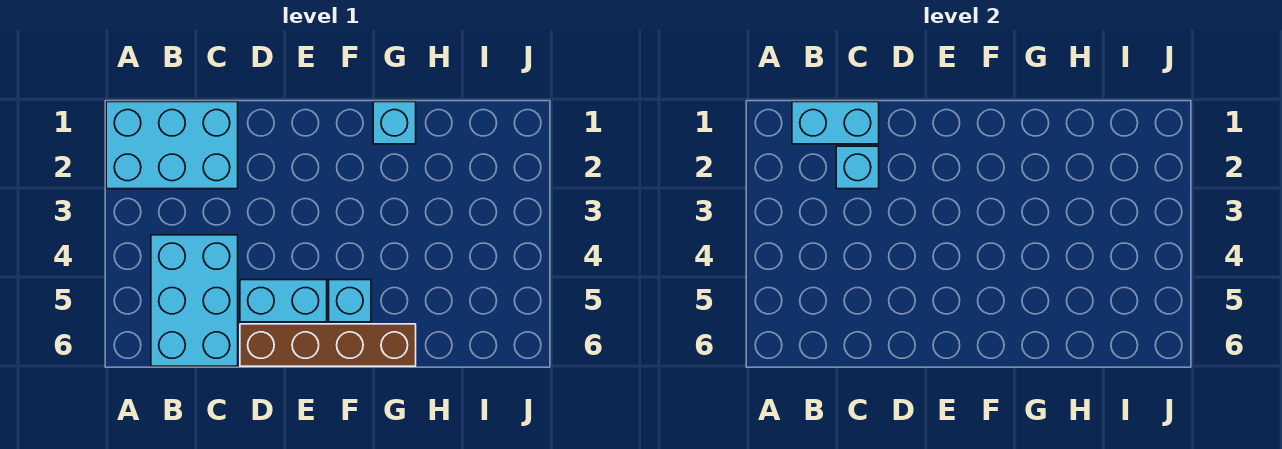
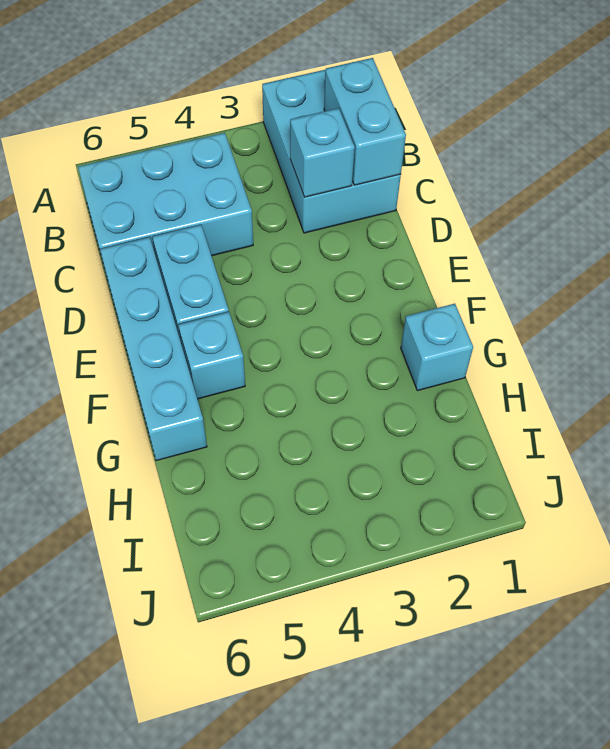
brown brick D6:G6 level 1 -> cyan brick D6:G6 level 1

